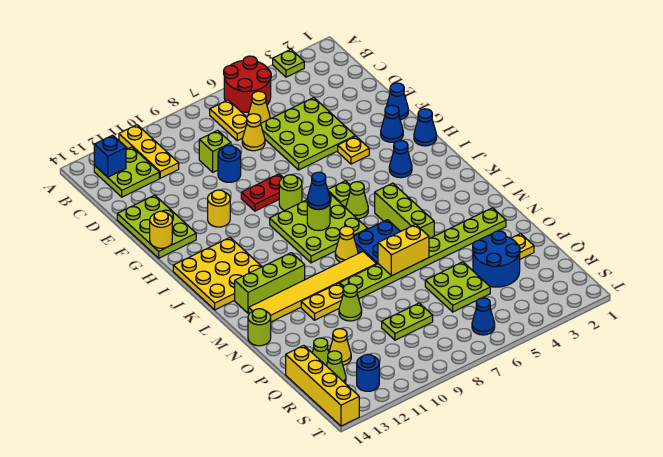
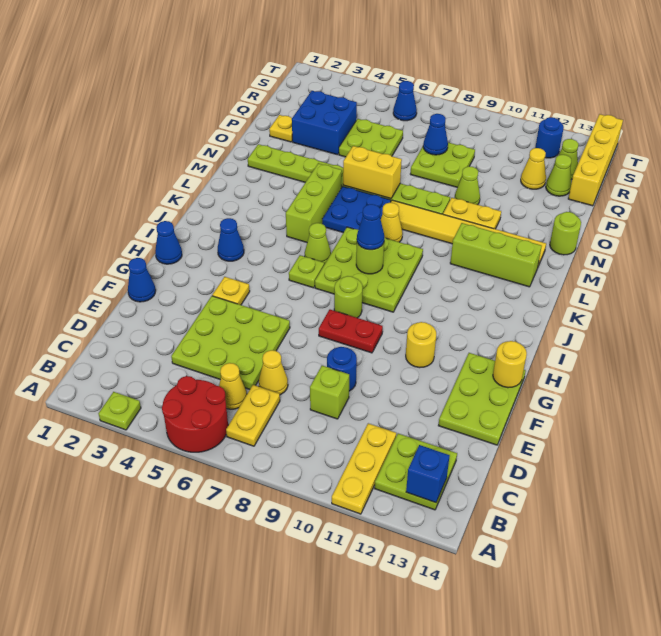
blue cone G2 level 1 -> blue cone Q8 level 2
yellow plate I12:K14 level 1 -> none
blue round brick P3:Q4 level 1 -> blue brick P3:Q4 level 1
lime plate Q8:Q9 level 1 -> lime plate P8:Q9 level 1

